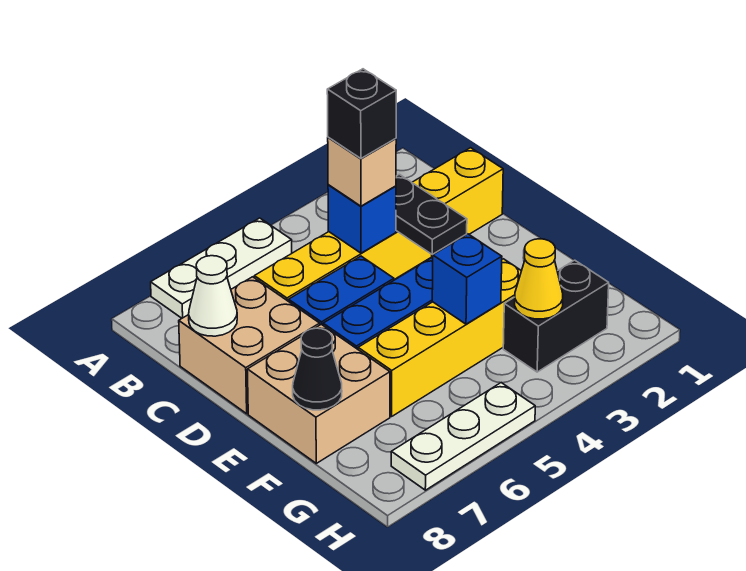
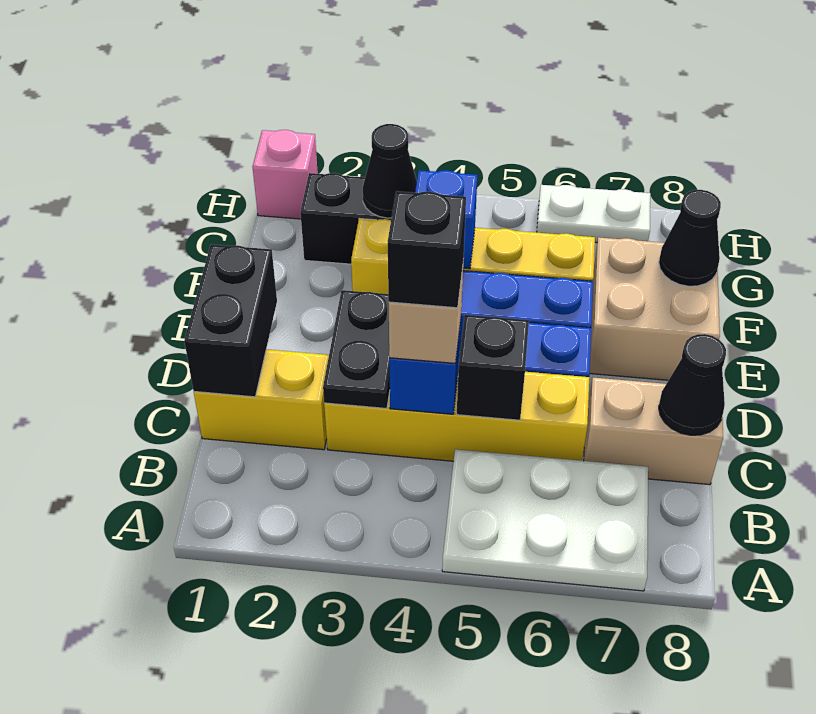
white plate A5:A7 level 1 -> white plate A5:B7 level 1
none -> black brick C1:D1 level 2
none -> black brick C5 level 2
tan brick C7:D8 level 1 -> tan brick C7:C8 level 1
white cone C8 level 2 -> black cone C8 level 2
yellow cone G3 level 2 -> black cone G3 level 2
none -> pink brick H1 level 1
white plate H5:H7 level 1 -> white plate H6:H7 level 1

